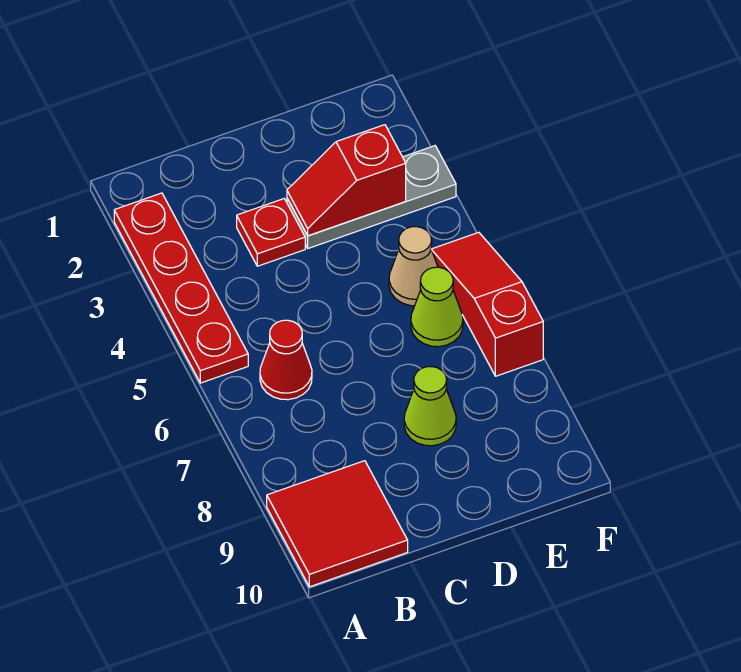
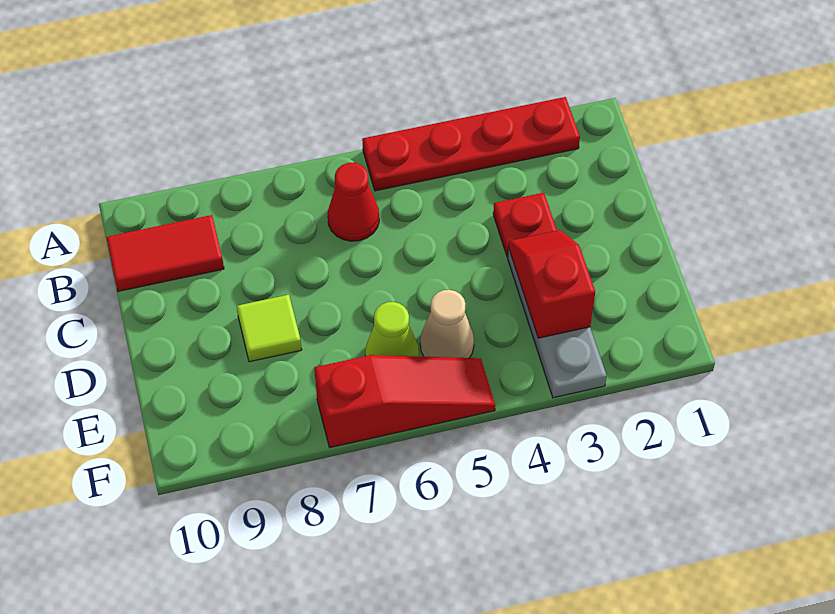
red tile A9:B10 level 1 -> red tile B9:B10 level 1
lime cone D8 level 1 -> lime tile D8 level 1

